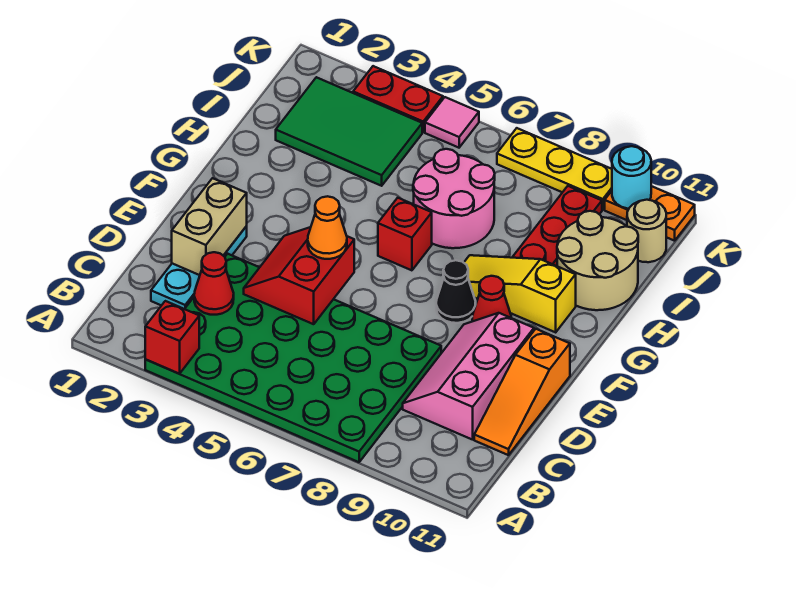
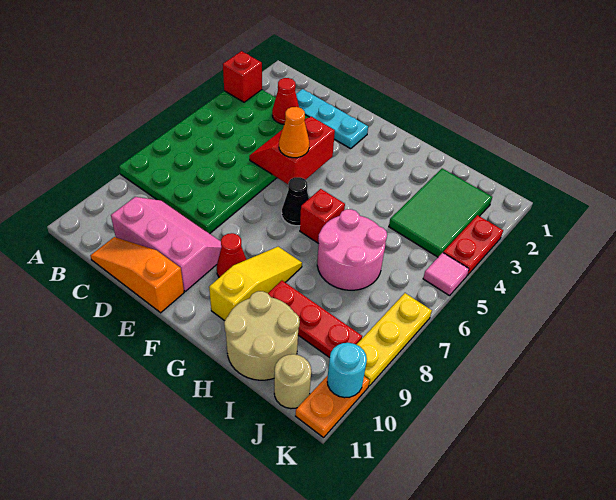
tan brick D2:E2 level 2 -> none
red slope D4:E5 level 2 top 5 -> red slope D4:E5 level 2 top E
black cone F8 level 1 -> black cone F6 level 1

